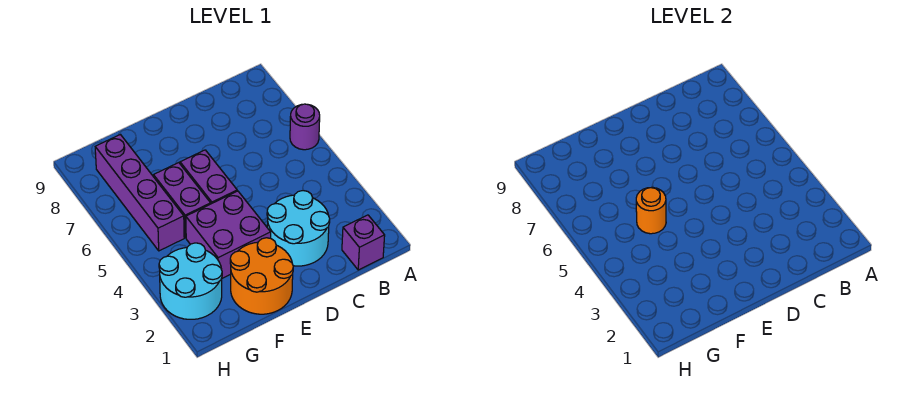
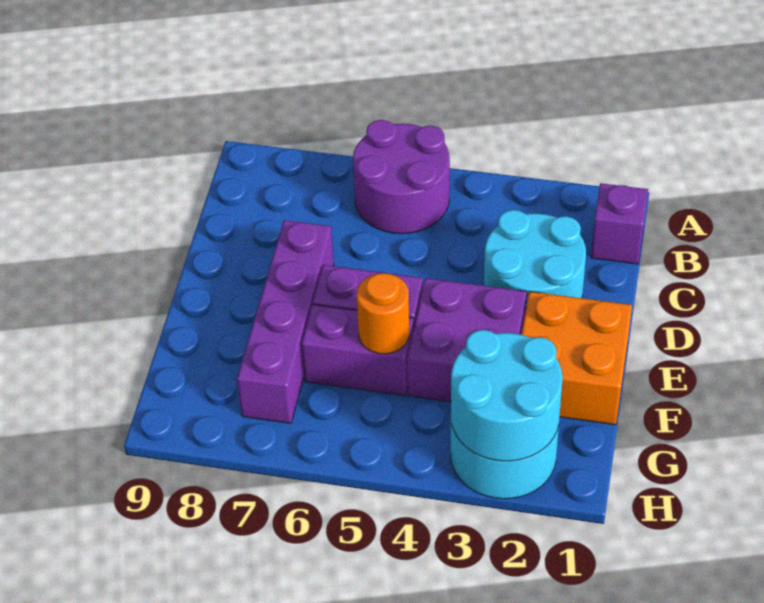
purple round brick A6 level 1 -> purple round brick A5:B6 level 1
orange round brick E1:F2 level 1 -> orange brick E1:F2 level 1
none -> cyan round brick G2:H3 level 2
purple brick G5:G8 level 1 -> purple brick D7:G7 level 1

